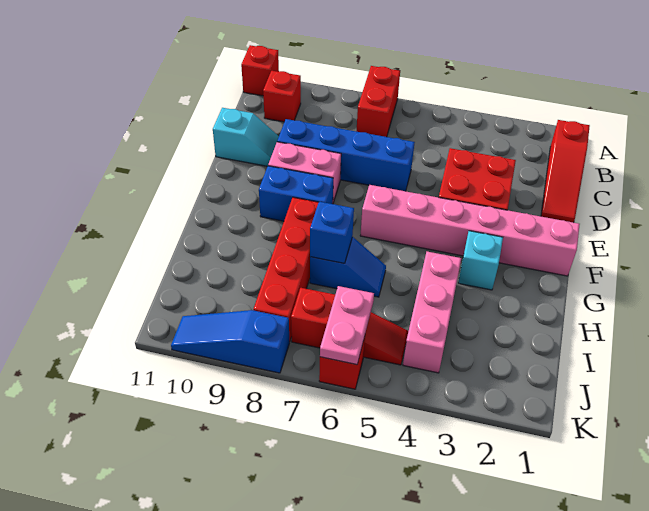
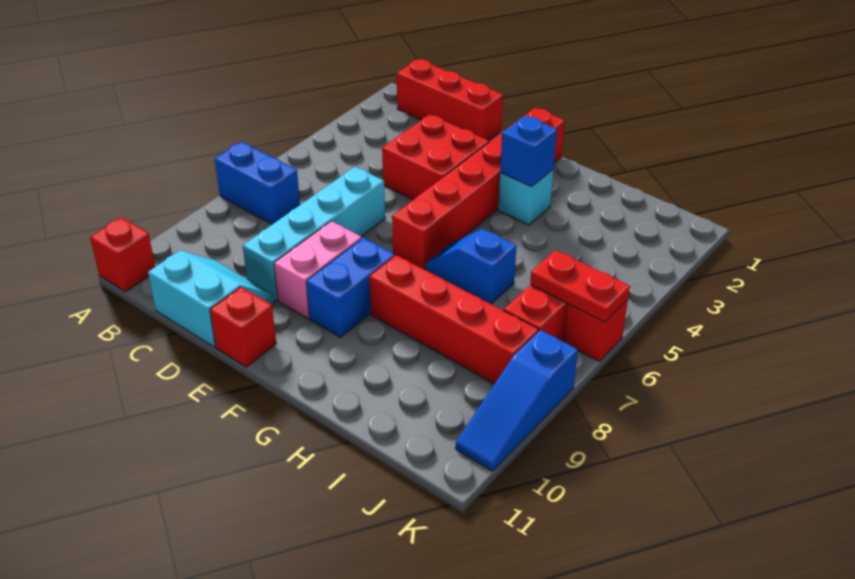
red brick A7:B7 level 1 -> blue brick A7:B7 level 1
red slope B1:D1 level 1 top B -> red brick B1:D1 level 1
red brick B10 level 1 -> red brick E11 level 1
blue brick D6:D9 level 1 -> cyan brick D6:D9 level 1
cyan slope D10:D11 level 1 top 11 -> cyan slope C10:D11 level 1 top 11
pink brick F1:F6 level 1 -> red brick F1:F6 level 1
pink brick H4:J4 level 1 -> none
blue slope H6:H7 level 1 top 7 -> blue slope G6:H6 level 1 top H
blue brick H7 level 2 -> blue brick G3 level 2
pink plate J6:K6 level 2 -> red plate J6:K6 level 2

